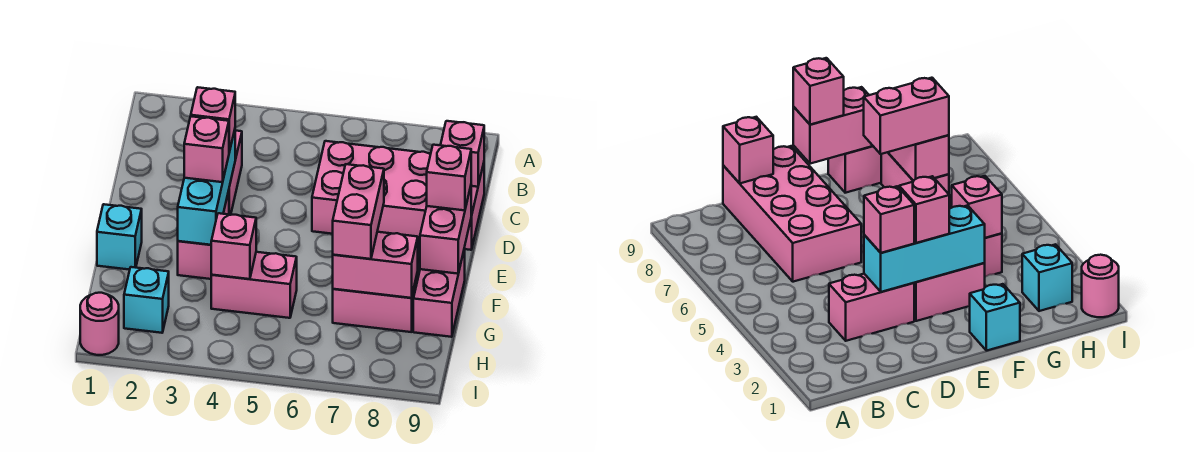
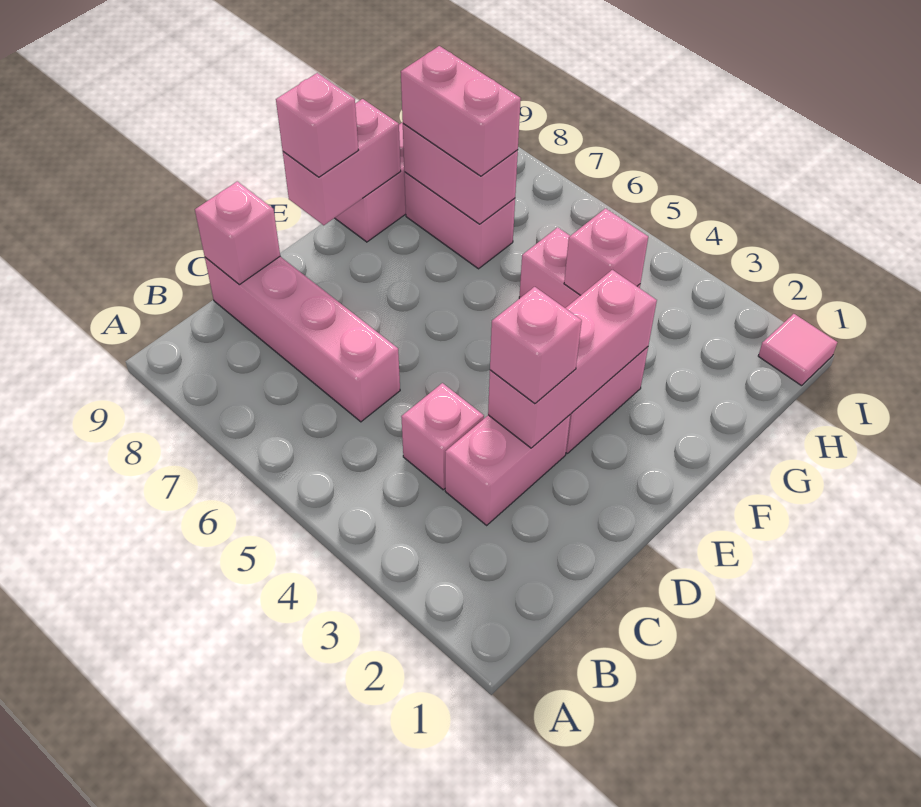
pink brick C6:D9 level 1 -> pink brick C6:C9 level 1
cyan brick D3:F3 level 2 -> pink brick D3:F3 level 2
pink brick E3 level 3 -> pink brick C4 level 1
cyan brick F1 level 1 -> none
pink brick F7:G7 level 3 -> pink brick G7:G8 level 3
cyan brick H2 level 1 -> none
pink round brick I1 level 1 -> pink tile I1 level 1

